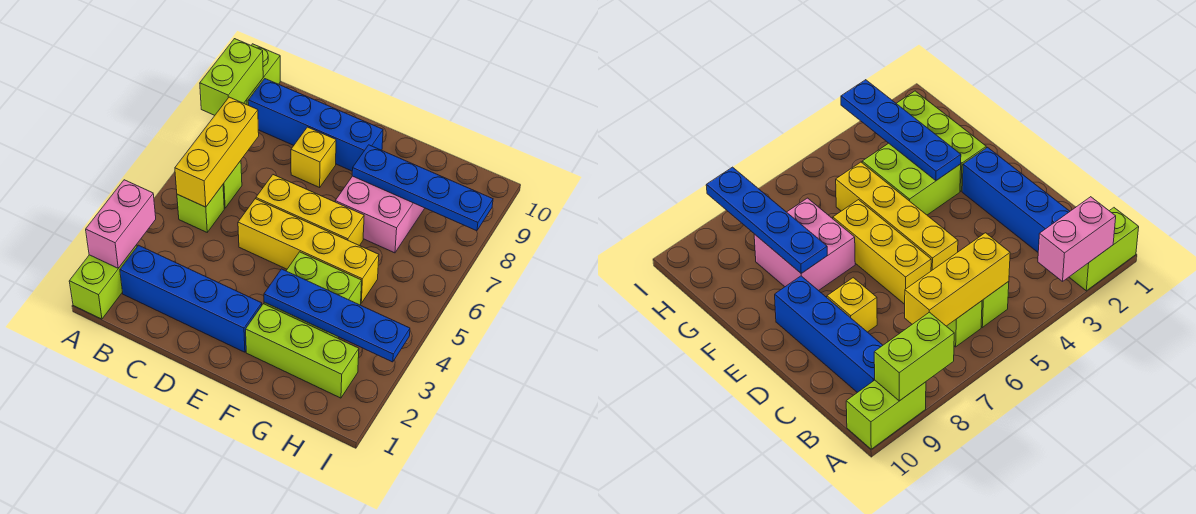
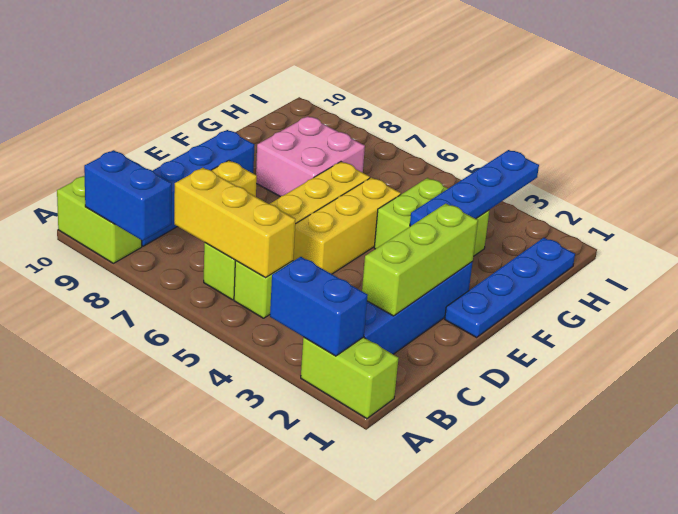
pink brick A2:A3 level 2 -> blue brick A2:A3 level 2
lime brick A8:A9 level 2 -> blue brick A8:A9 level 2
yellow brick D5:G5 level 1 -> yellow brick D5:F5 level 1
lime brick F2:H2 level 1 -> lime brick C2:E2 level 2
blue plate F8:I8 level 2 -> blue plate E1:H1 level 1

